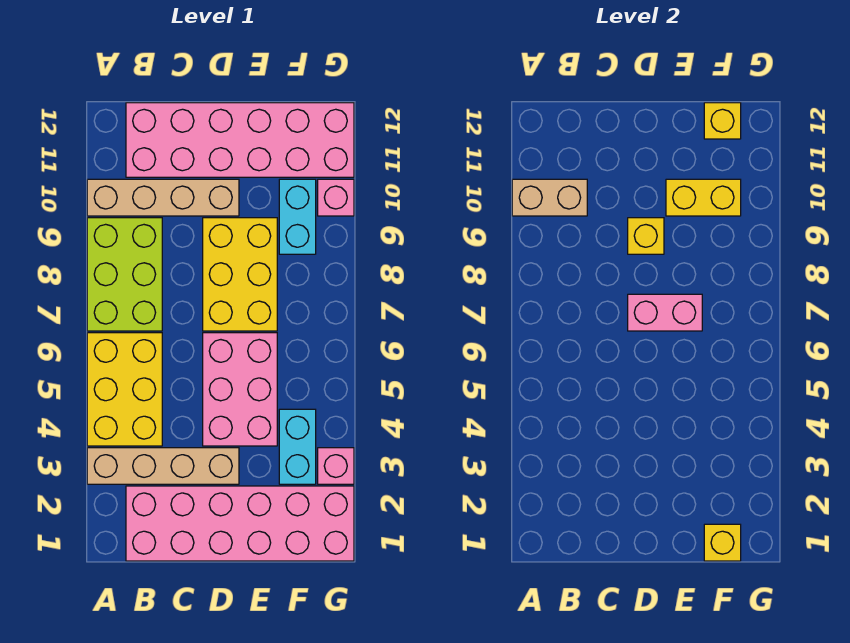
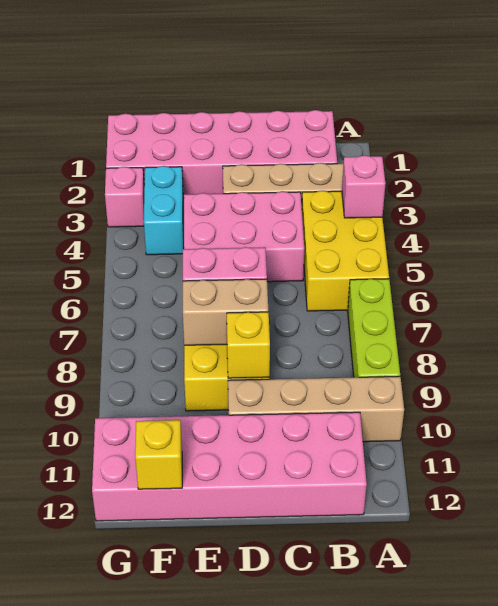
lime brick A7:B9 level 1 -> lime brick A7:A9 level 1
tan brick A10:B10 level 2 -> tan brick D8:E8 level 2
pink brick D4:E6 level 1 -> pink brick C4:E5 level 1
yellow brick E10:F10 level 2 -> none
yellow brick F1 level 2 -> none
cyan brick F9:F10 level 1 -> none
pink brick G10 level 1 -> pink brick A4 level 2

